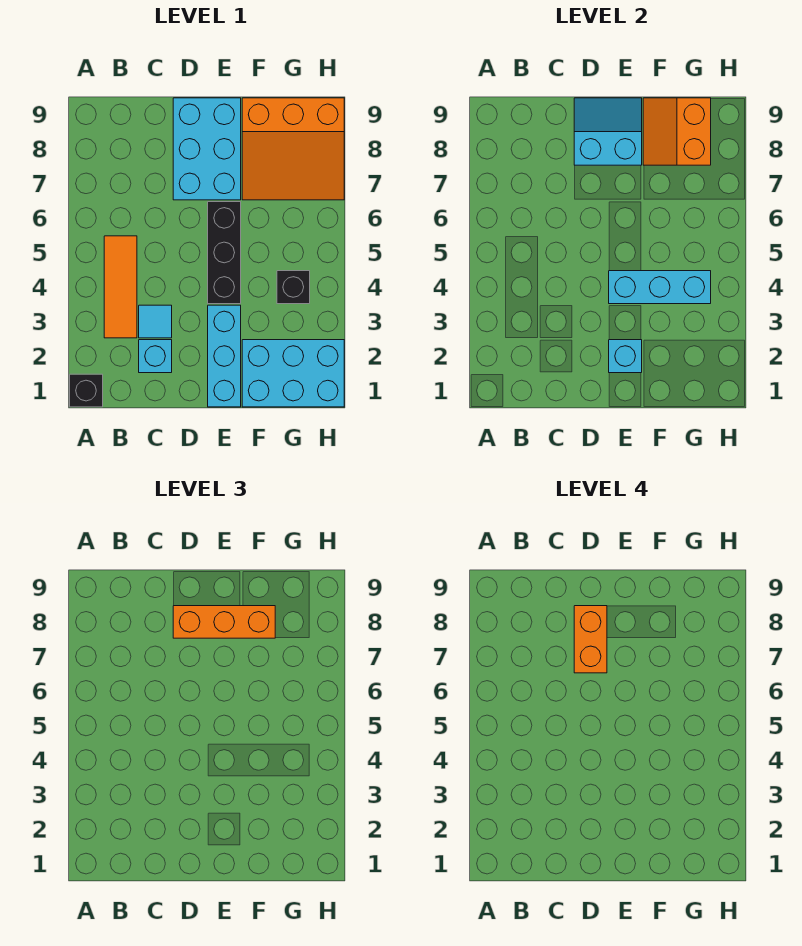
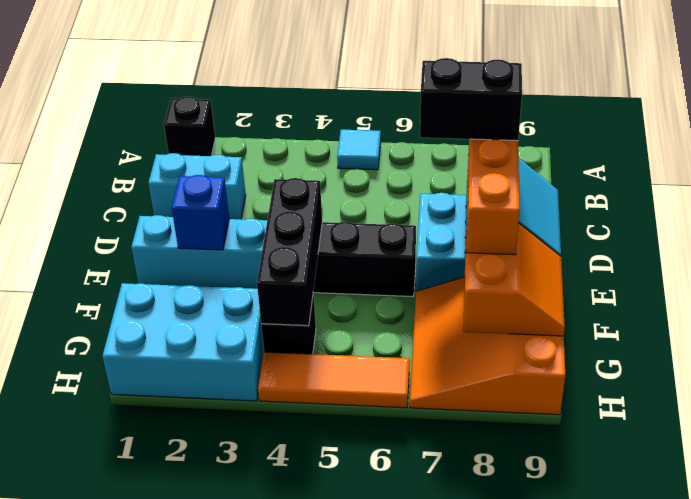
orange tile B3:B5 level 1 -> orange tile H4:H6 level 1
cyan brick C2 level 1 -> cyan brick C1:C2 level 1
cyan tile C3 level 1 -> cyan tile A5 level 1
orange brick D7:D8 level 4 -> black brick D7:D8 level 4
cyan brick E2 level 2 -> blue brick E2 level 2
cyan brick E4:G4 level 2 -> black brick E4:G4 level 2
cyan brick F1:H2 level 1 -> cyan brick G1:H3 level 1
orange slope F8:G9 level 2 top G -> orange slope F8:G9 level 2 top 8

